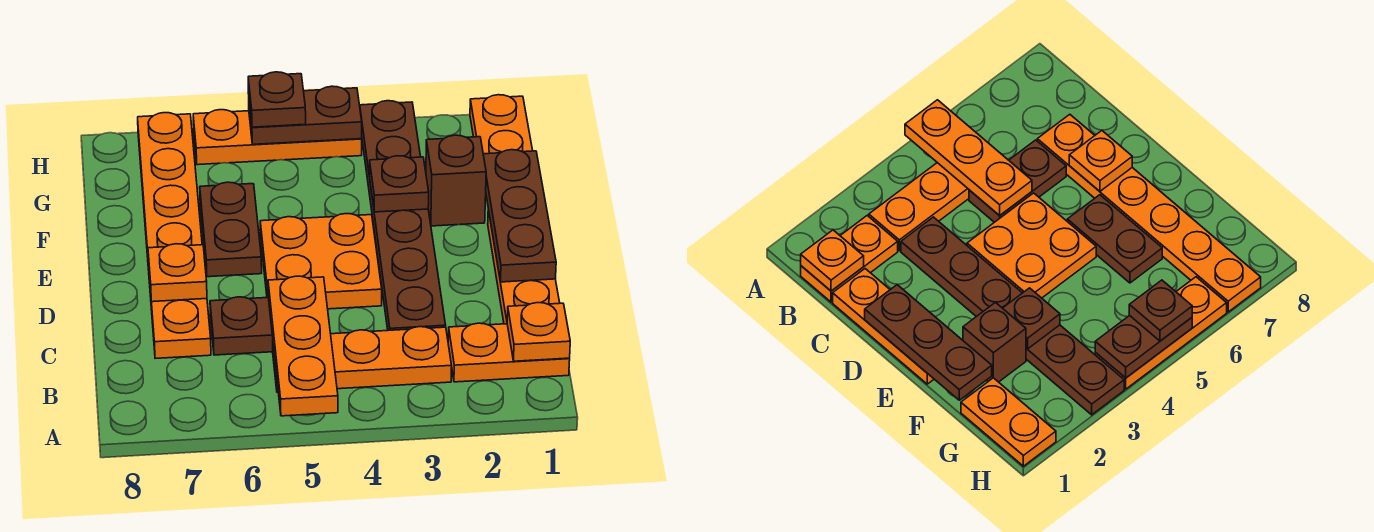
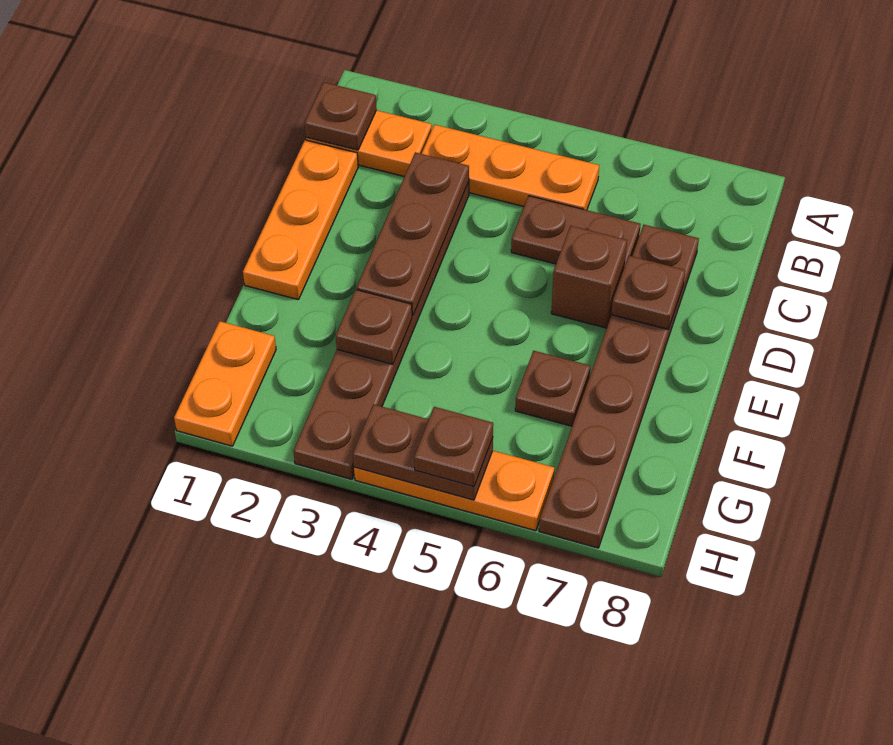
orange plate A5:C5 level 2 -> none
orange plate B1 level 2 -> brown plate B1 level 2
orange plate C7:H7 level 1 -> brown plate C7:H7 level 1
brown plate D1:F1 level 2 -> brown plate C3:E3 level 2
orange plate D4:E5 level 1 -> none
orange plate D7 level 2 -> brown plate D7 level 2
brown plate E6:F6 level 1 -> brown plate F6 level 1
brown brick F2 level 1 -> brown brick D6 level 1

